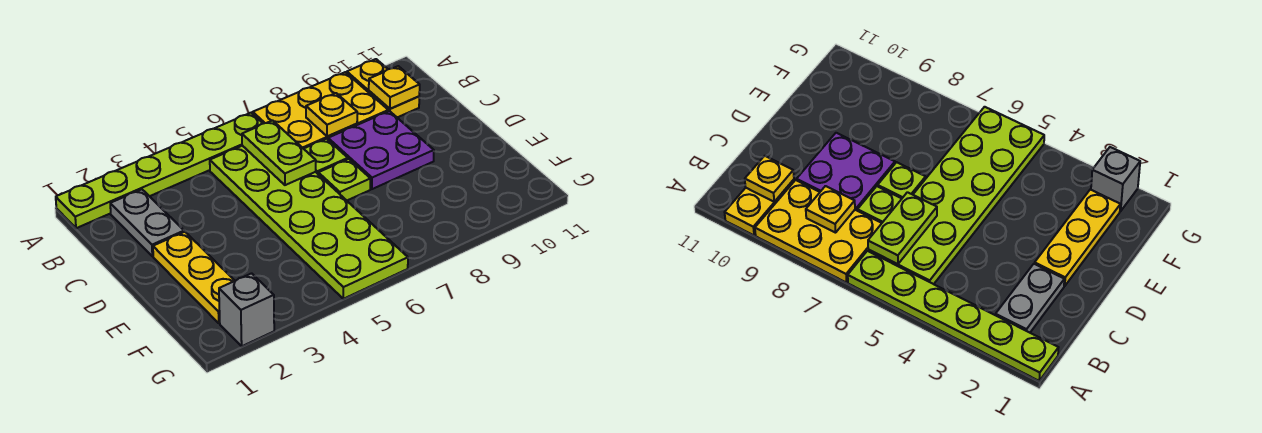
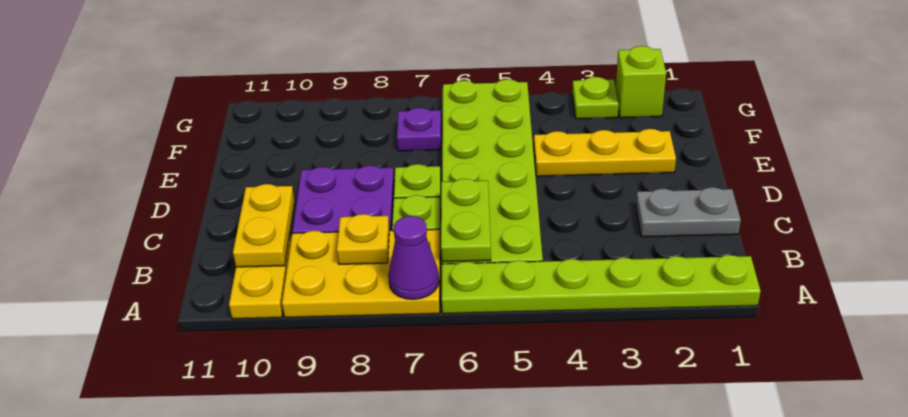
none -> purple cone A7 level 2
grey plate B2:C2 level 1 -> grey plate C1:C2 level 1
yellow plate B10 level 2 -> yellow plate B10:C10 level 2
yellow plate D2:F2 level 1 -> yellow plate E2:E4 level 1
none -> purple plate F7 level 1
grey brick G2 level 1 -> lime brick G2 level 1
none -> lime plate G3 level 1

